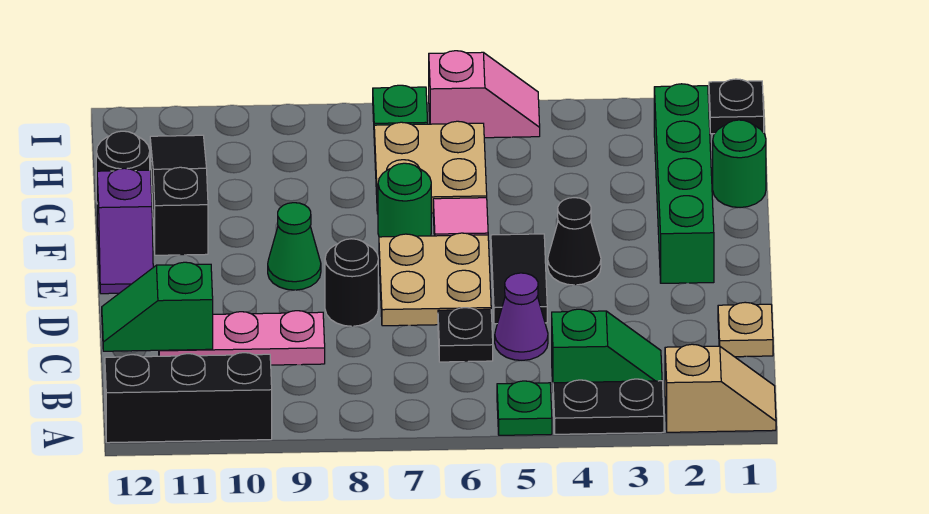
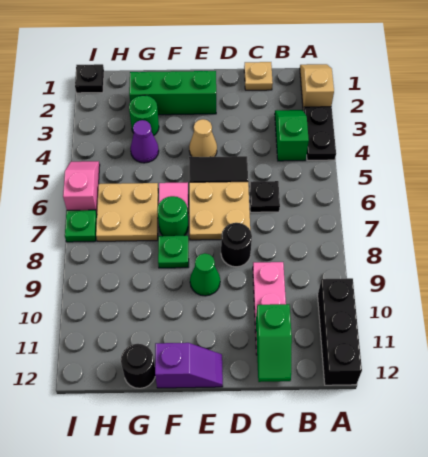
green plate A5 level 1 -> green plate F8 level 1
purple cone C5 level 1 -> purple cone G4 level 1
green brick E2:H2 level 1 -> green brick E2:G2 level 1
black cone E4 level 1 -> tan cone E4 level 1
black slope F11:H11 level 1 top F -> none
green round brick G1 level 1 -> green round brick G3 level 1

